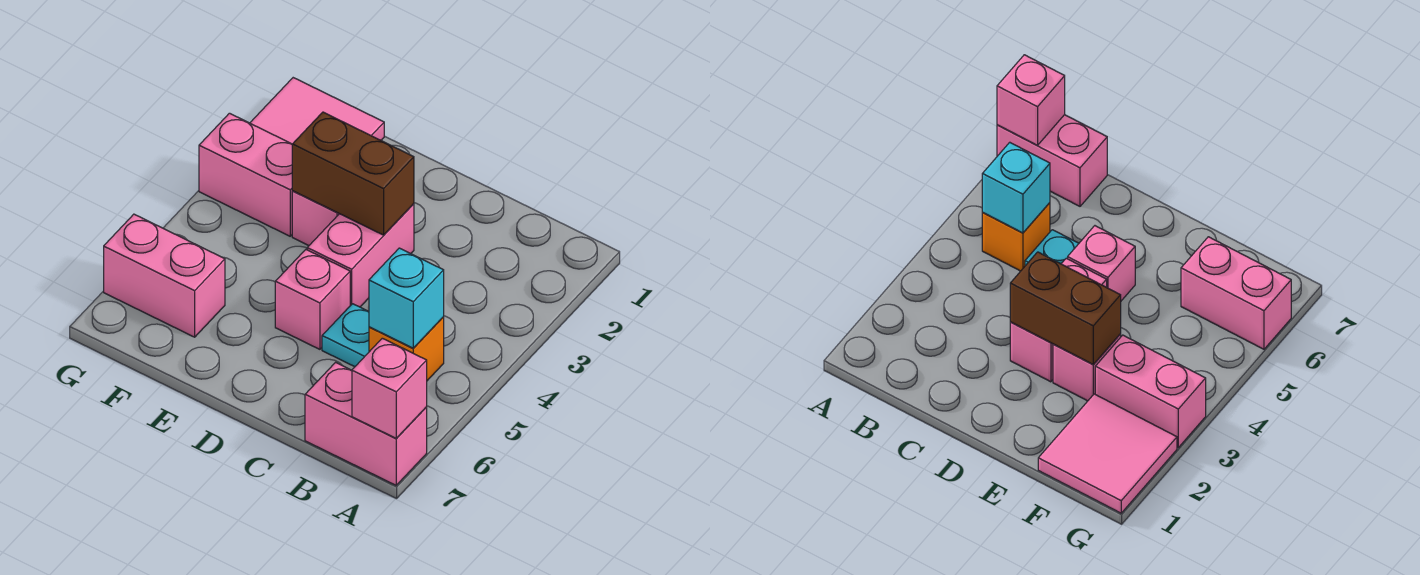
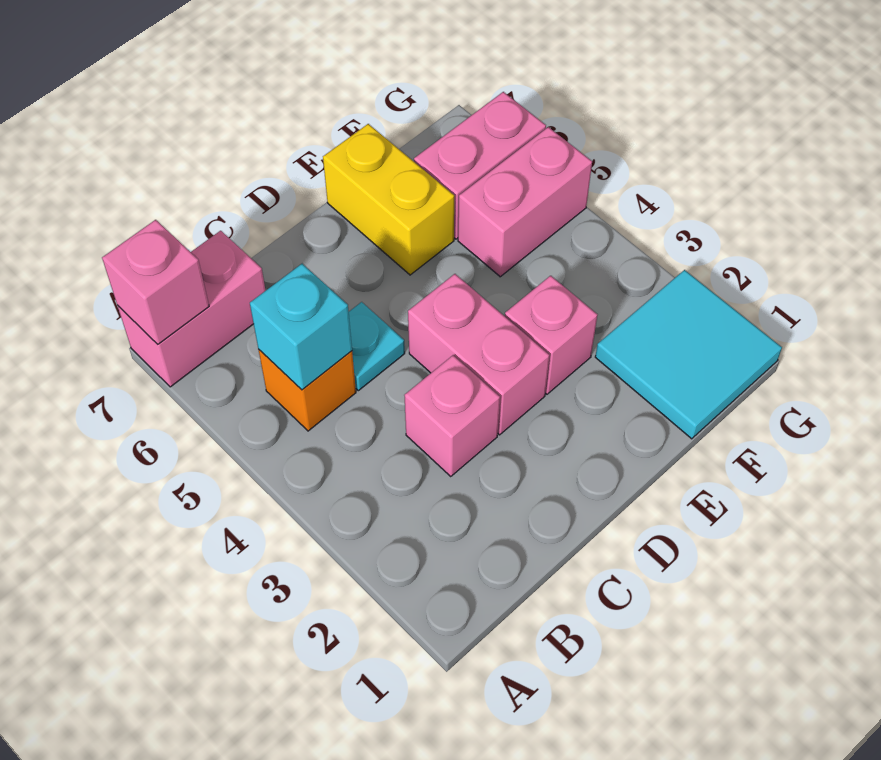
brown brick D3:E3 level 2 -> none
pink brick D5 level 1 -> pink brick C3 level 1
none -> yellow brick E6:E7 level 1
pink tile F1:G2 level 1 -> cyan tile F1:G2 level 1
pink brick F3:G3 level 1 -> pink brick F5:G5 level 1

